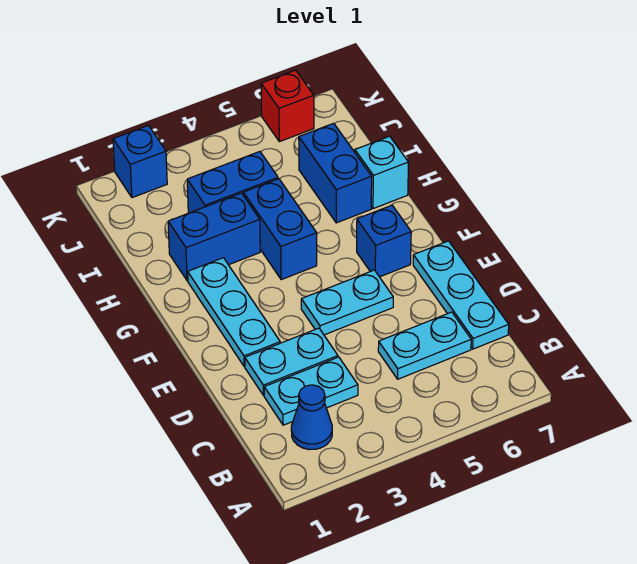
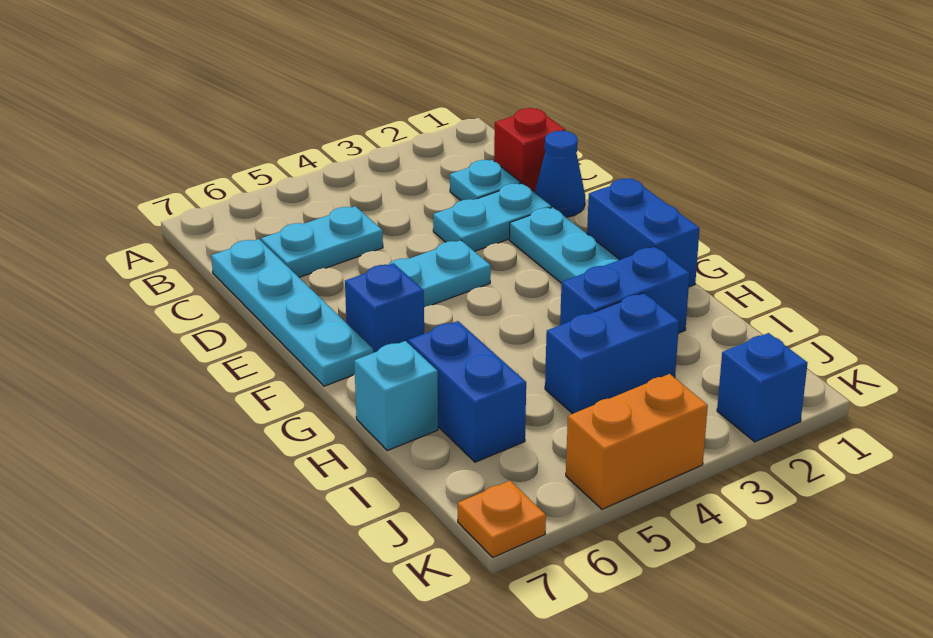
blue cone B2 level 1 -> blue cone D1 level 1
cyan plate C2:C3 level 1 -> cyan plate C2 level 1
cyan plate C7:E7 level 1 -> cyan plate C7:F7 level 1
blue brick G4:H4 level 1 -> blue brick F1:G1 level 1
none -> orange brick K4:K5 level 1
red brick K6 level 1 -> red brick C1 level 1
none -> orange plate K7 level 1

